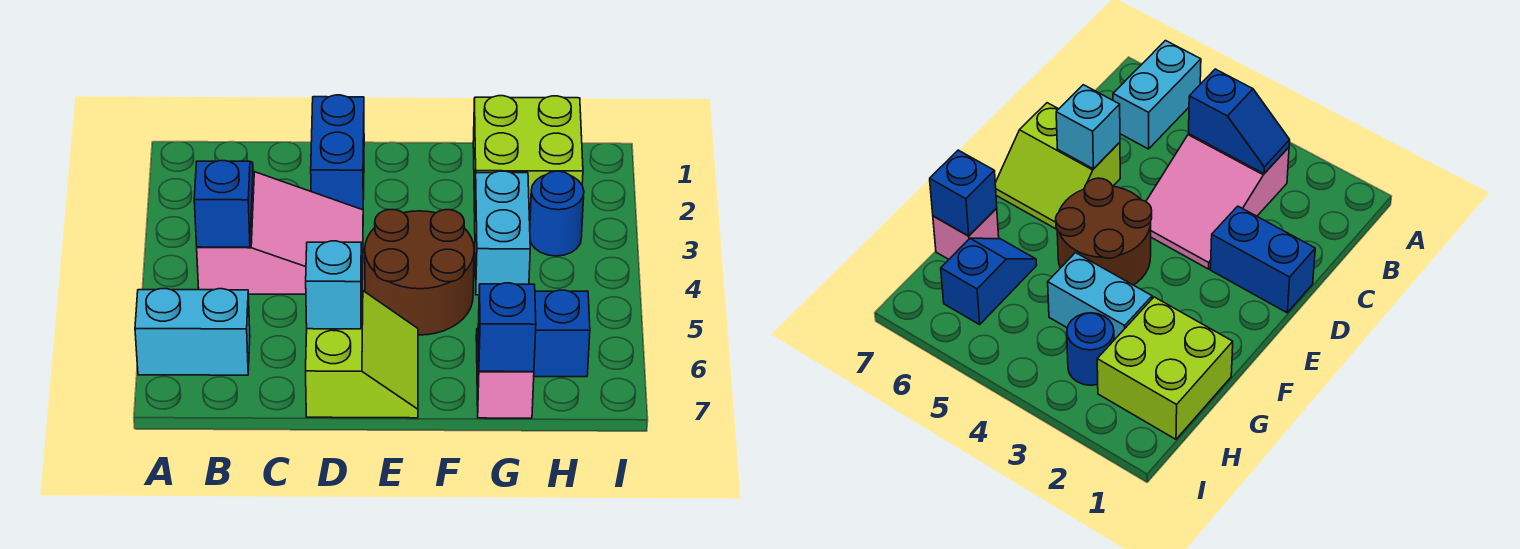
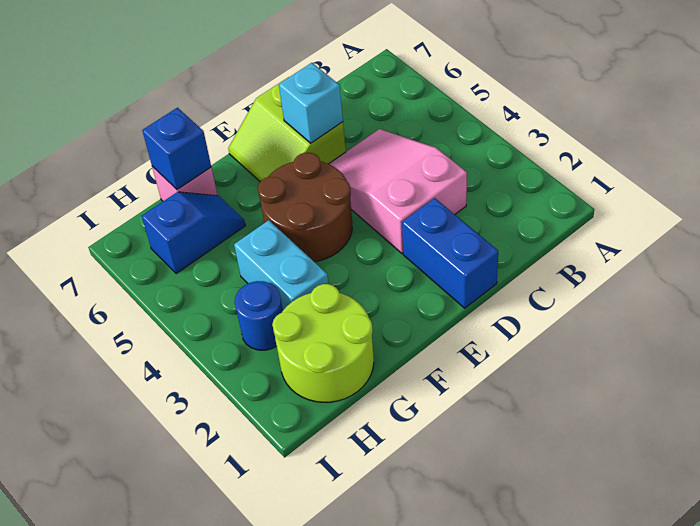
cyan brick A6:B6 level 1 -> none
pink slope B3:D4 level 1 top B -> pink slope C3:D5 level 1 top 3
blue slope B3:B4 level 2 top 4 -> none
lime brick G1:H2 level 1 -> lime round brick G1:H2 level 1

